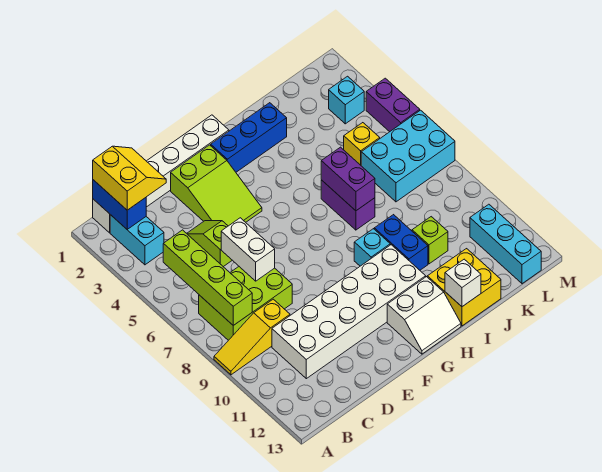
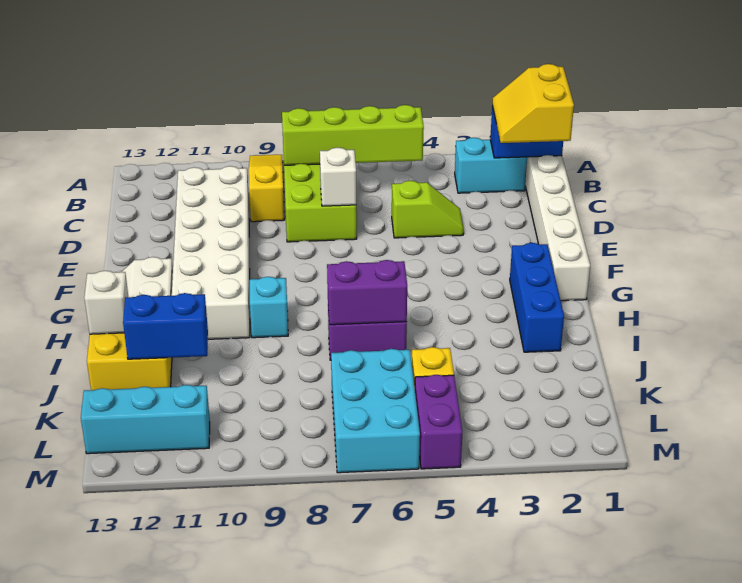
yellow slope B1:C2 level 3 top B -> yellow slope B1:C2 level 3 top 1
white brick D6:D7 level 2 -> white brick D7 level 2
lime slope E2:F4 level 1 top 2 -> none
blue brick I9:I10 level 1 -> blue brick J11:J12 level 2
lime brick J10 level 1 -> none
cyan brick L3 level 1 -> none
purple brick M4:M5 level 1 -> purple brick L5:M5 level 1

